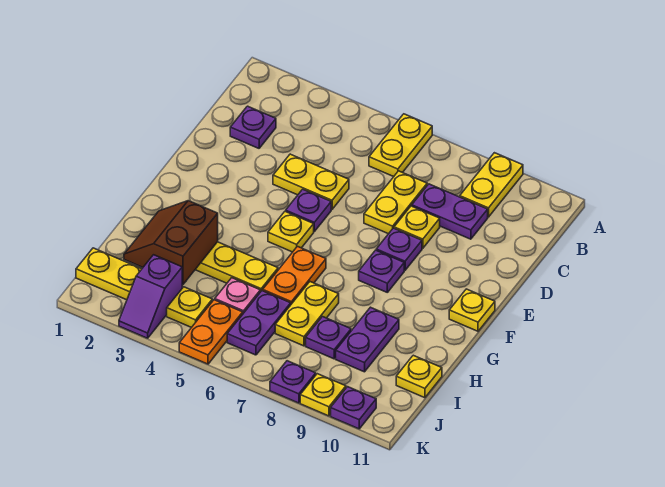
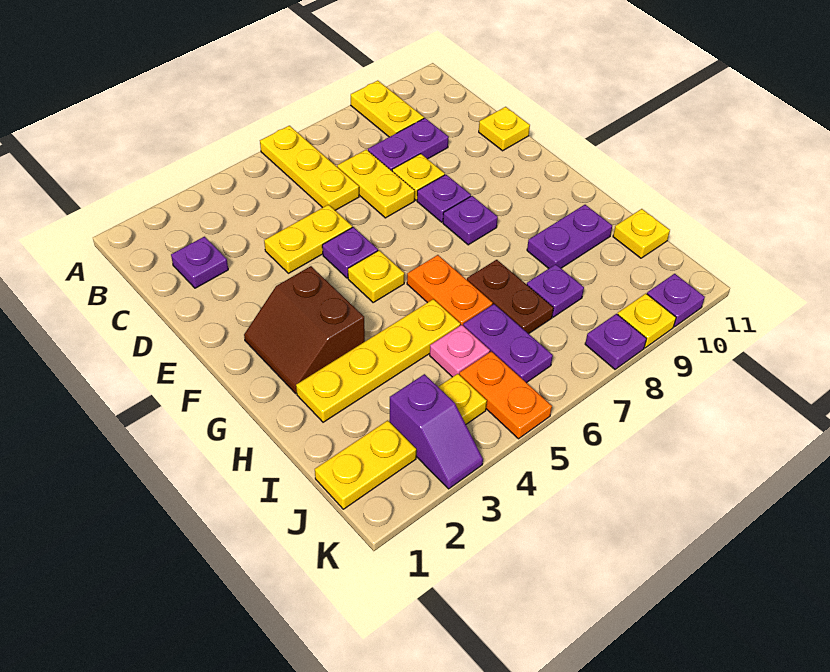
yellow plate A6:B6 level 1 -> yellow plate A6:C6 level 1
yellow plate F11 level 1 -> yellow plate D11 level 1
brown slope H2:I3 level 2 top 3 -> brown slope F2:G3 level 1 top 3
yellow plate H7:I7 level 1 -> brown plate H7:I7 level 1
purple plate H9:I9 level 1 -> purple plate H9:H10 level 1

